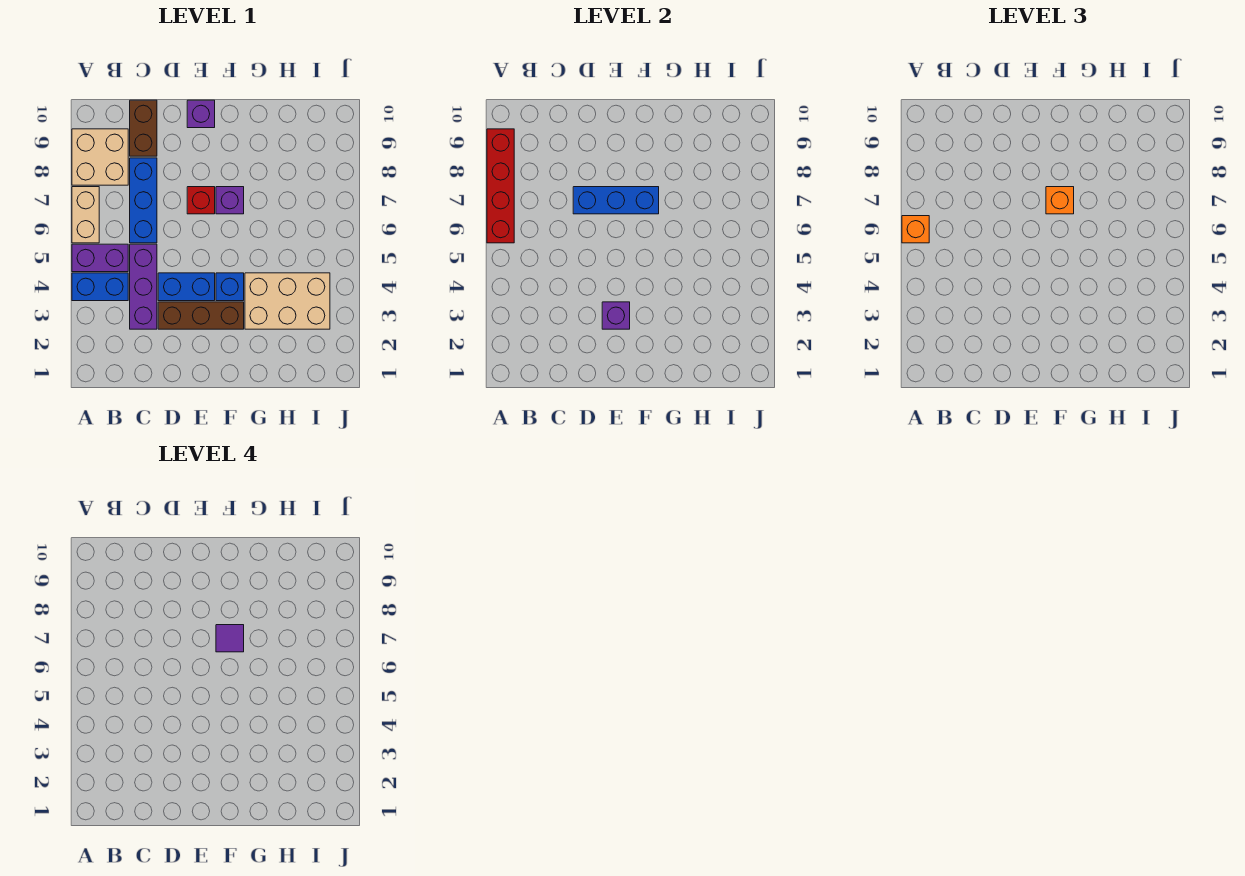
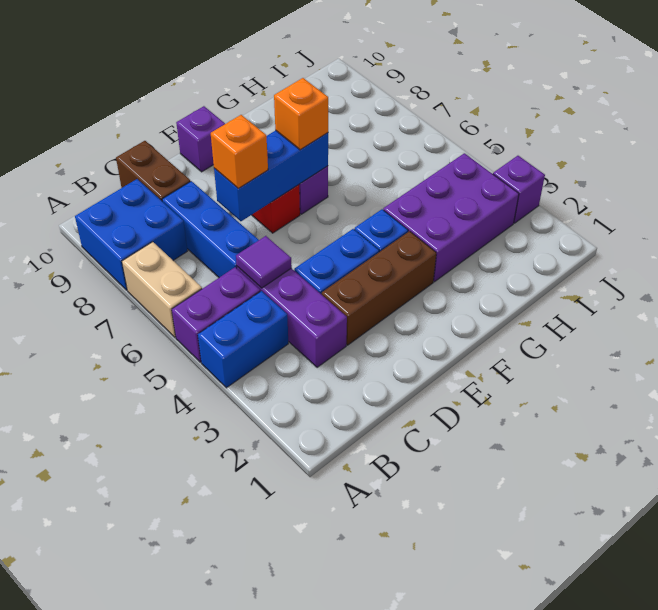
red brick A6:A9 level 2 -> none
orange brick A6 level 3 -> orange brick D7 level 3
tan brick A8:B9 level 1 -> blue brick A8:B9 level 1
purple brick E3 level 2 -> purple brick J3 level 1
purple tile F7 level 4 -> purple tile C5 level 2
tan brick G3:I4 level 1 -> purple brick G3:I4 level 1

